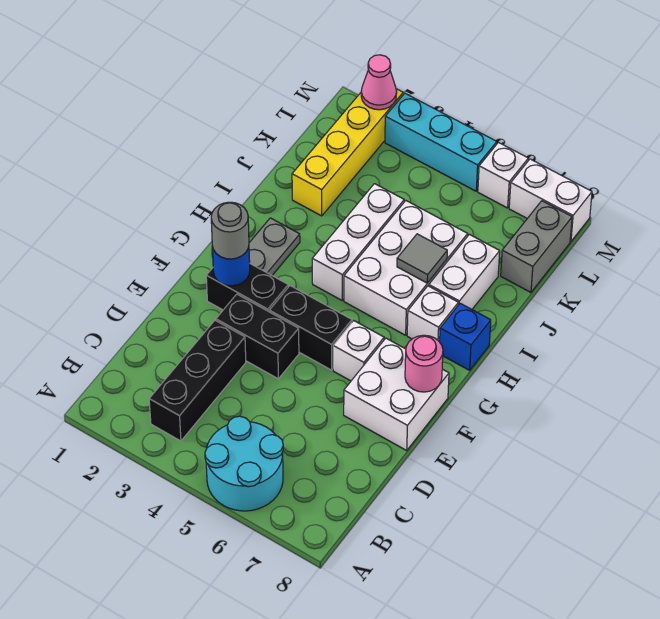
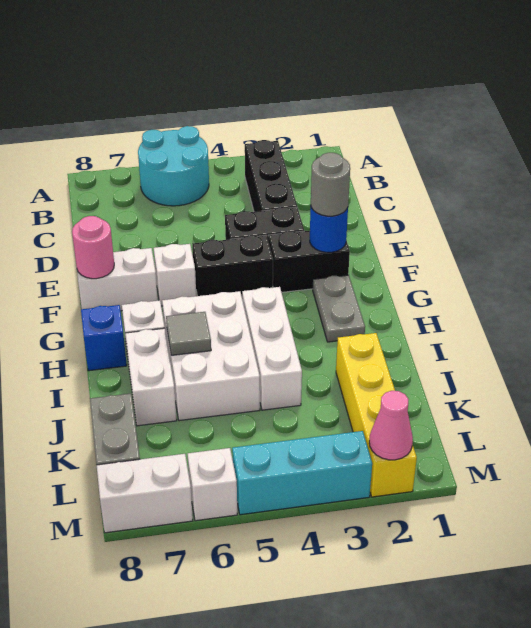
white brick E7:F8 level 1 -> white brick F7:F8 level 1

